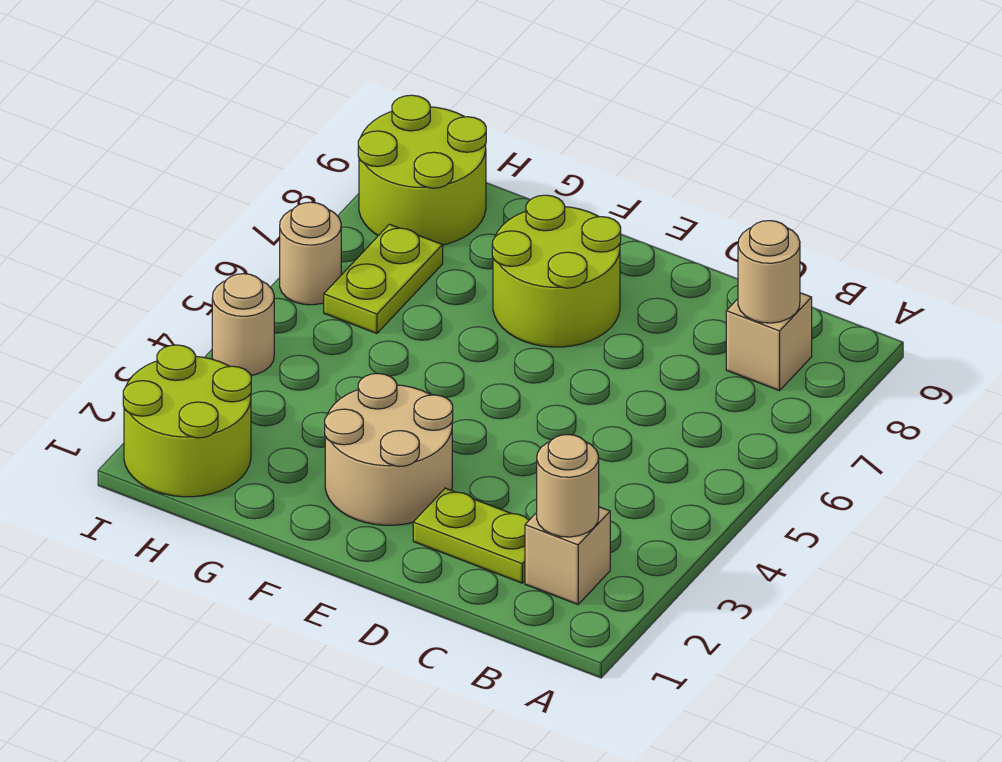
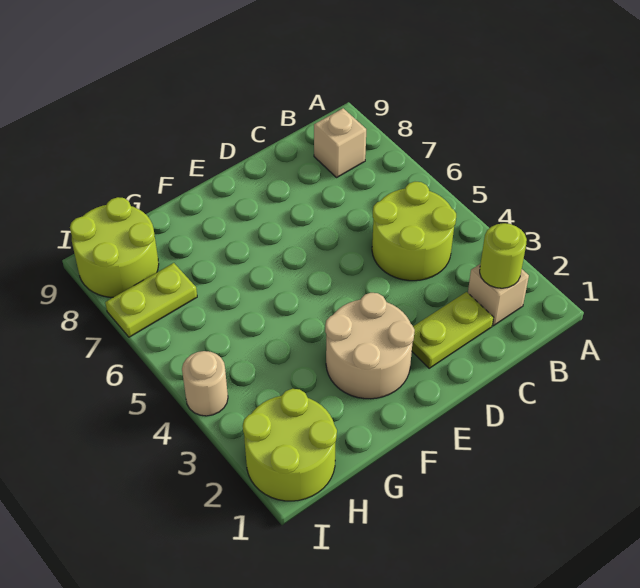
tan round brick B2 level 2 -> lime round brick B2 level 2
tan round brick B8 level 2 -> none
lime round brick E7:F8 level 1 -> lime round brick B4:C5 level 1
lime plate H6:H7 level 1 -> lime plate H7:I7 level 1
tan round brick I6 level 1 -> none

